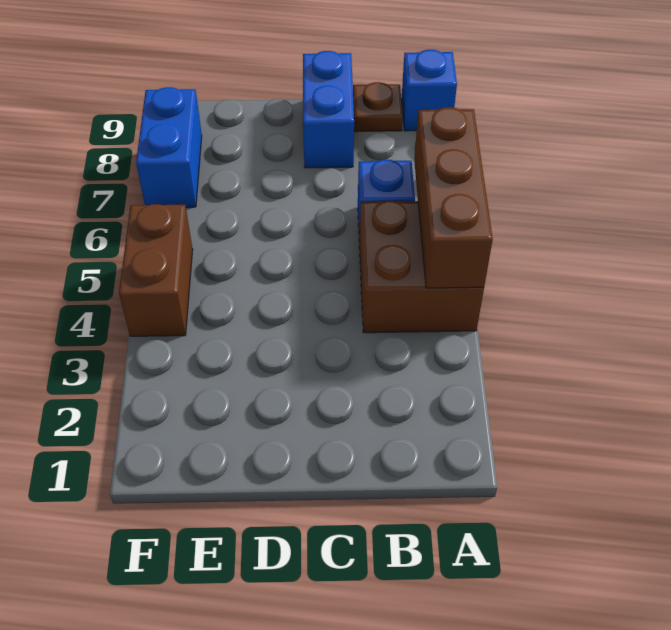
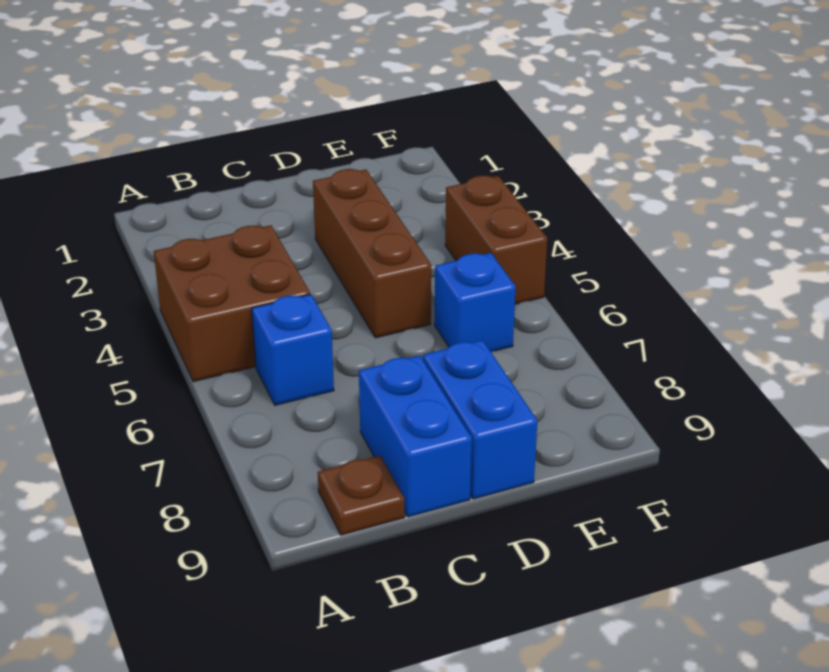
brown brick A4:A6 level 2 -> brown brick D3:D5 level 1
blue brick A9 level 1 -> blue brick E6 level 1
blue brick F7:F8 level 1 -> blue brick D8:D9 level 1

